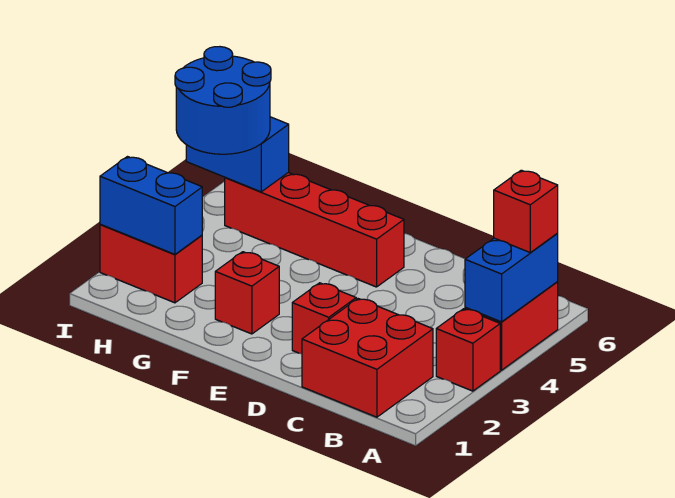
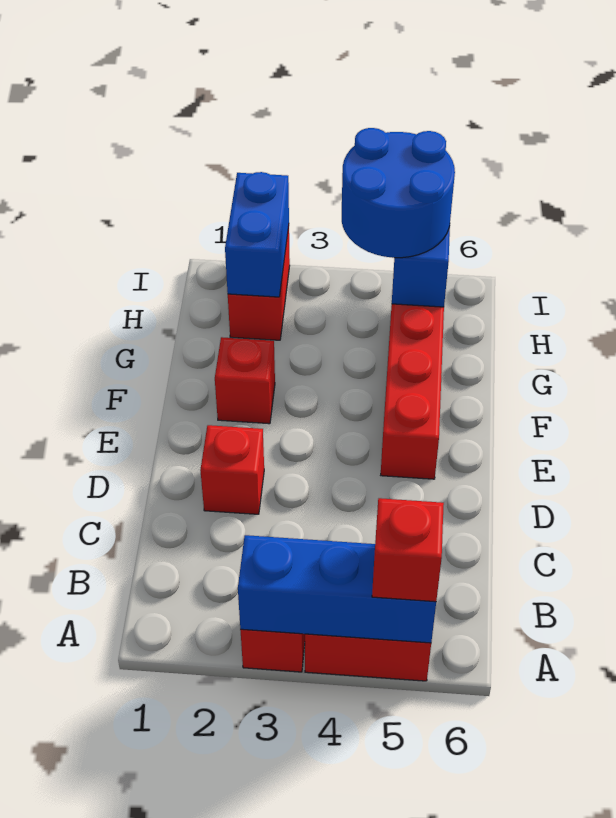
blue brick A4:A5 level 2 -> blue brick A3:A5 level 2
red brick B1:C2 level 1 -> none

